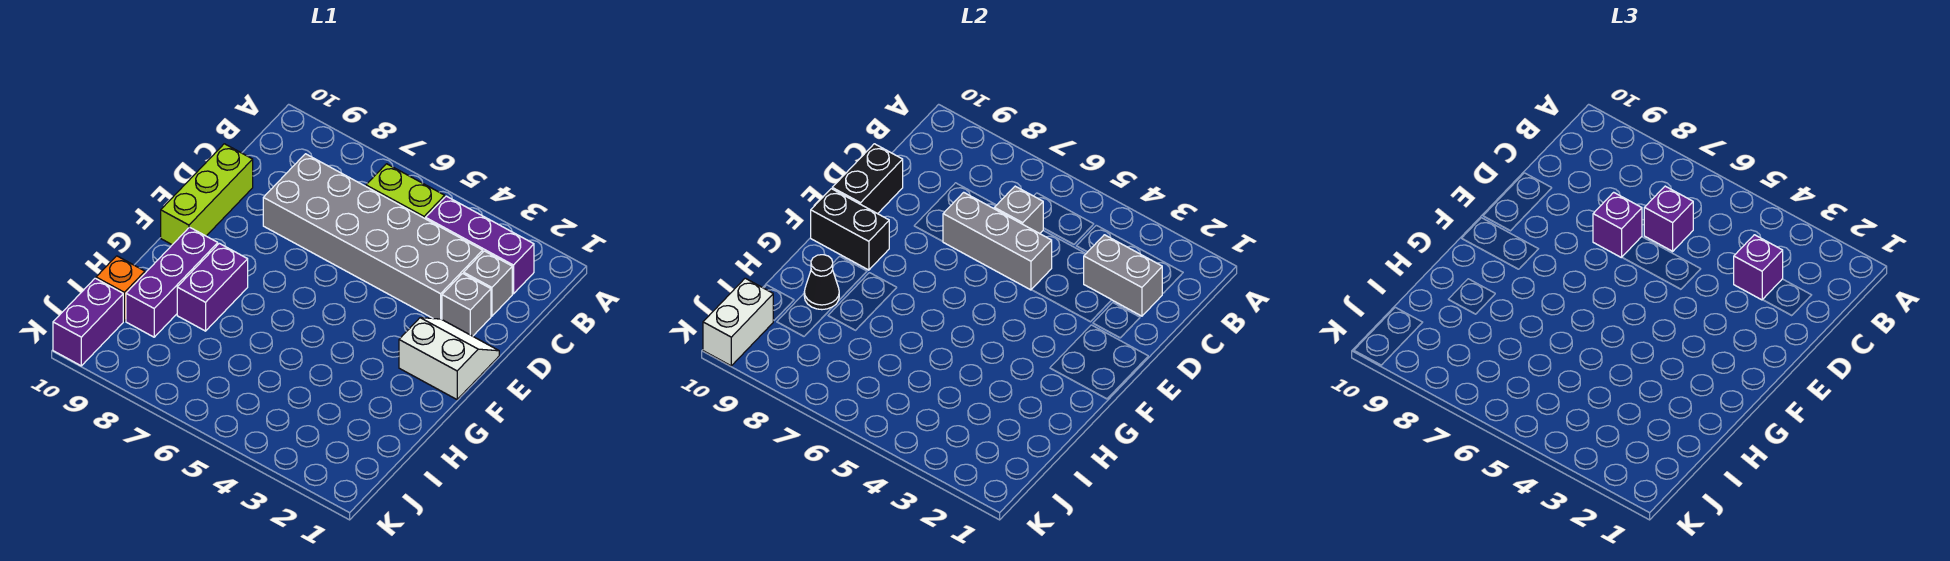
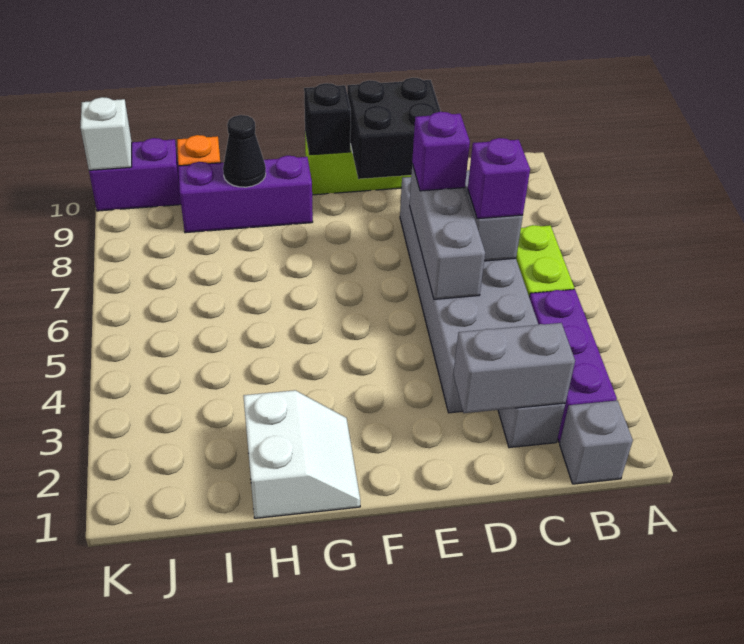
grey brick C2:C3 level 2 -> grey brick C2:D2 level 2
purple brick C3 level 3 -> none
grey brick D2 level 1 -> grey brick B1 level 1
black brick D10:E10 level 2 -> black brick D9:E10 level 2
white slope E1:F2 level 1 top F -> white slope G1:H2 level 1 top H
black brick F9:F10 level 2 -> black brick F10 level 2
purple brick G8:H8 level 1 -> none
white brick J10:K10 level 2 -> white brick K10 level 2

